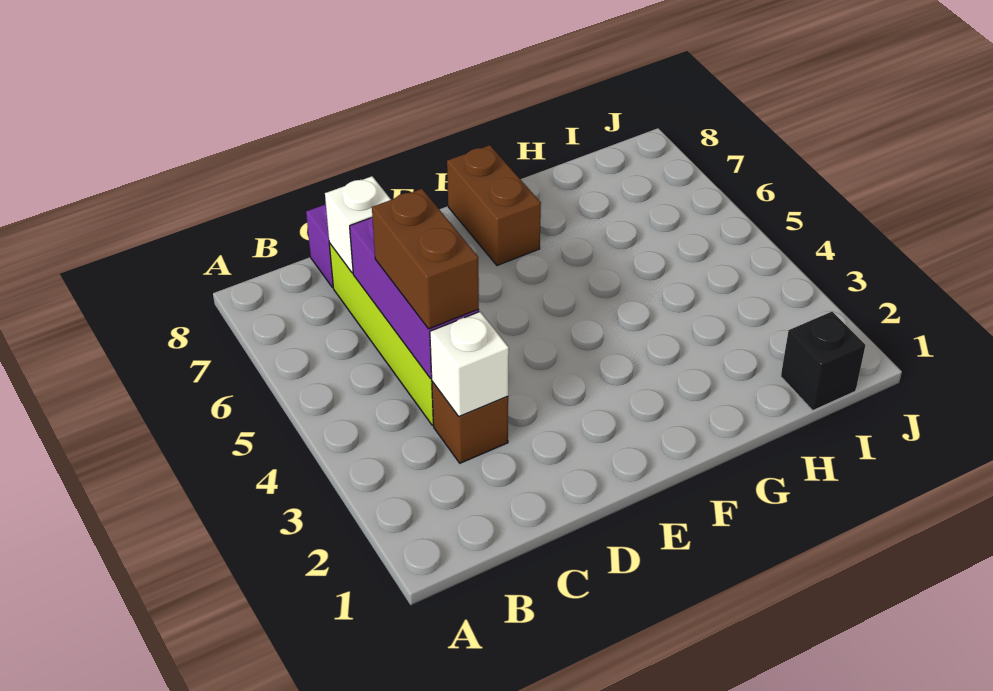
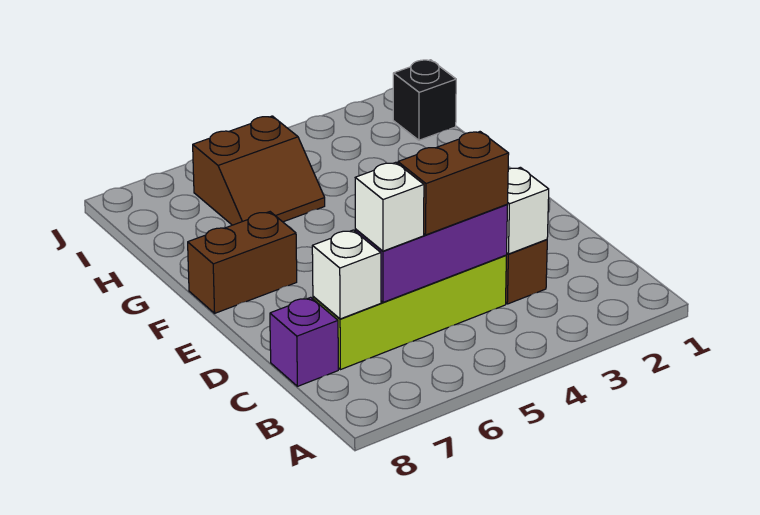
none -> white brick C6 level 3
none -> brown slope H5:I6 level 1 top I

